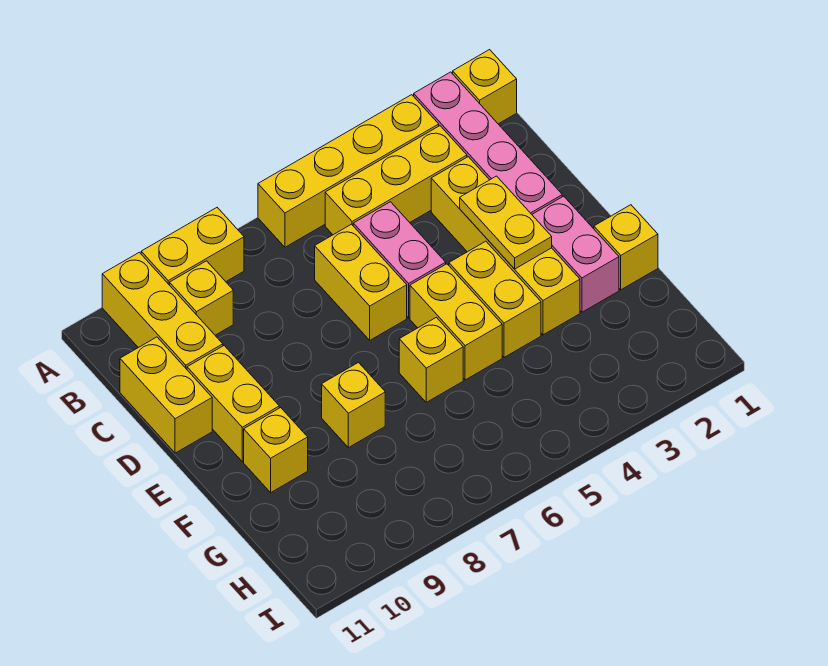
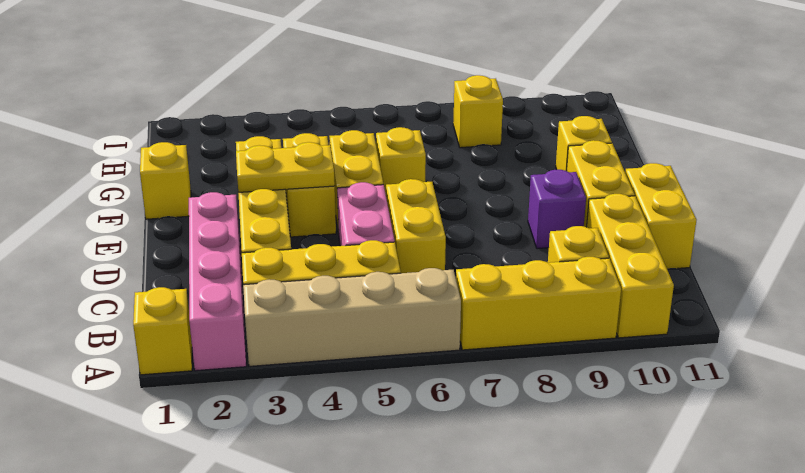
yellow brick A3:A6 level 1 -> tan brick A3:A6 level 1
yellow brick A8:A9 level 1 -> yellow brick A7:A9 level 1
yellow plate D3:E3 level 2 -> yellow plate E3:E4 level 2
none -> purple brick D9 level 1
pink brick E2:F2 level 1 -> none
yellow brick F8 level 1 -> yellow brick H8 level 1

